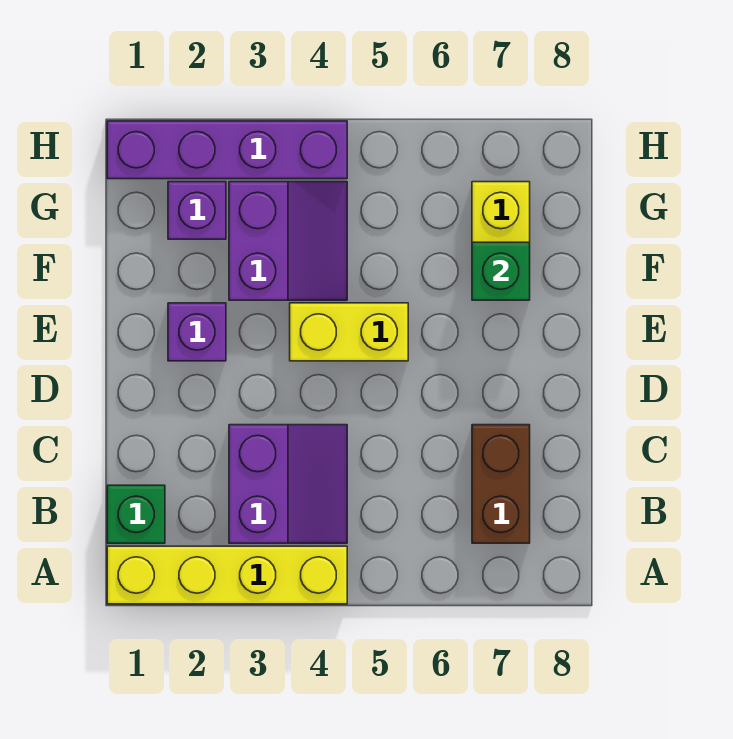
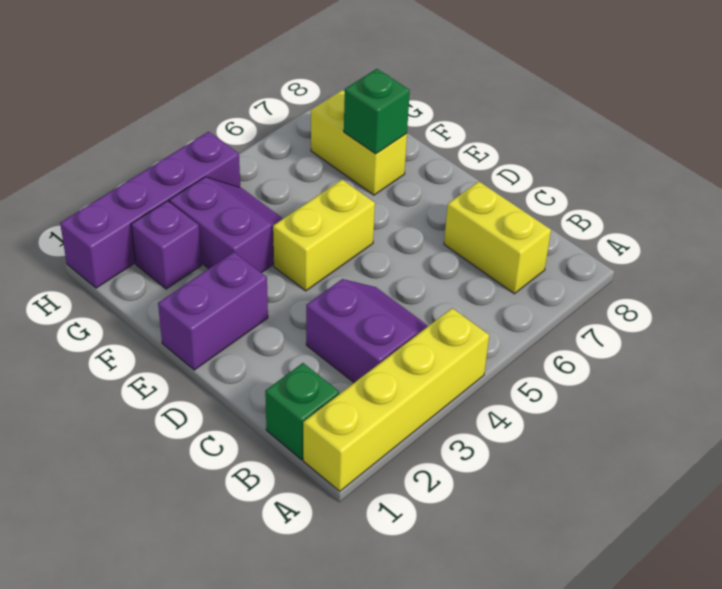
brown brick B7:C7 level 1 -> yellow brick B7:C7 level 1
purple brick E2 level 1 -> purple brick E1:E2 level 1

